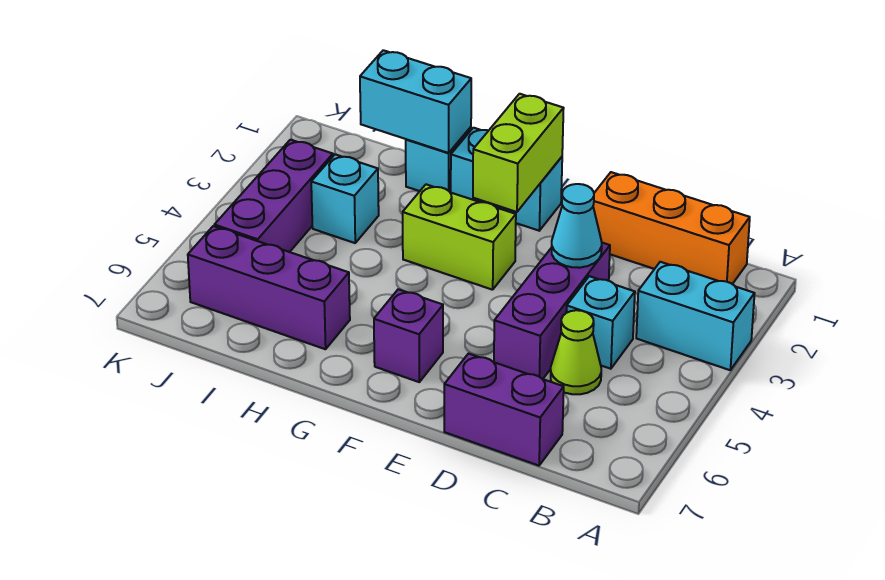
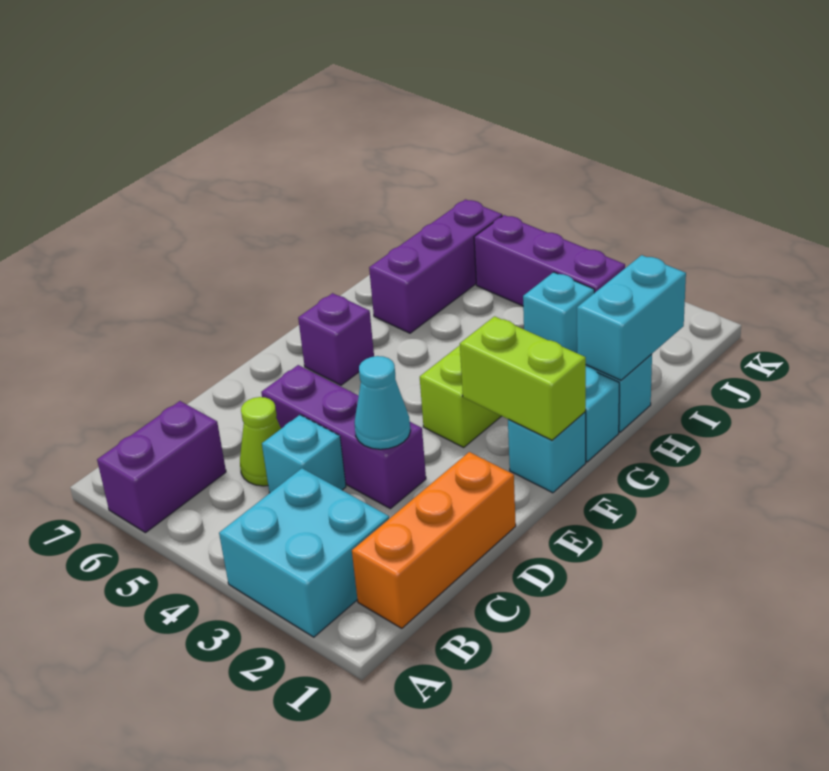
cyan brick A3:B3 level 1 -> cyan brick A2:B3 level 1
purple brick C7:D7 level 1 -> purple brick A6:B6 level 1

